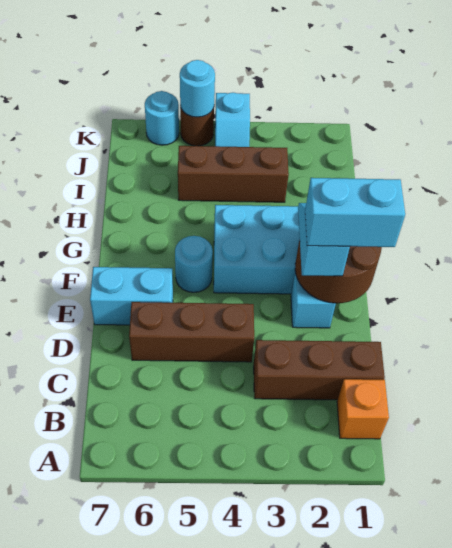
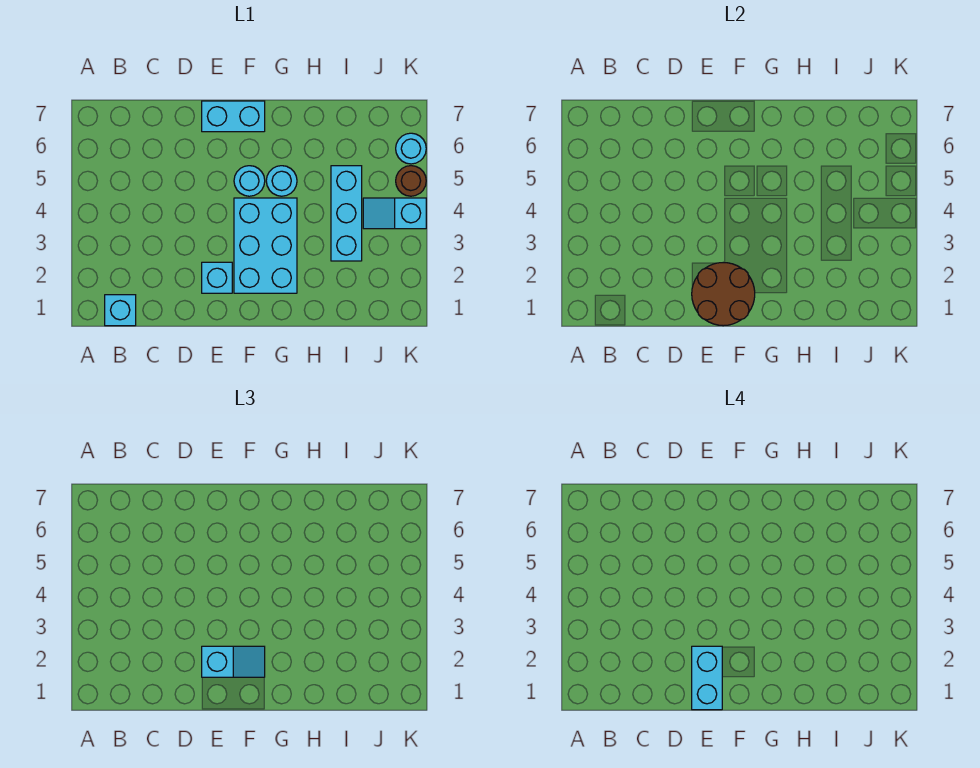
orange brick B1 level 1 -> cyan brick B1 level 1
brown brick C1:C3 level 1 -> none
brown brick D4:D6 level 1 -> none
cyan brick E6:E7 level 1 -> cyan brick E7:F7 level 1
brown brick I3:I5 level 1 -> cyan brick I3:I5 level 1
cyan round brick K5 level 2 -> cyan round brick G5 level 1

